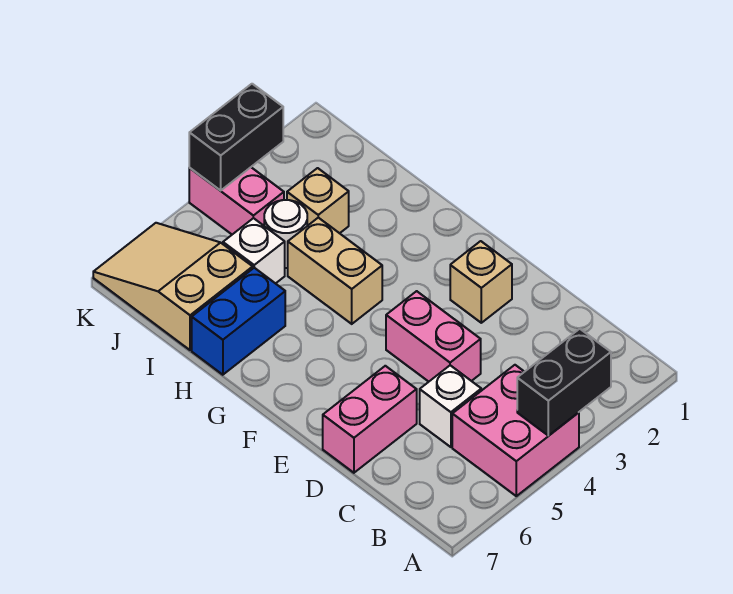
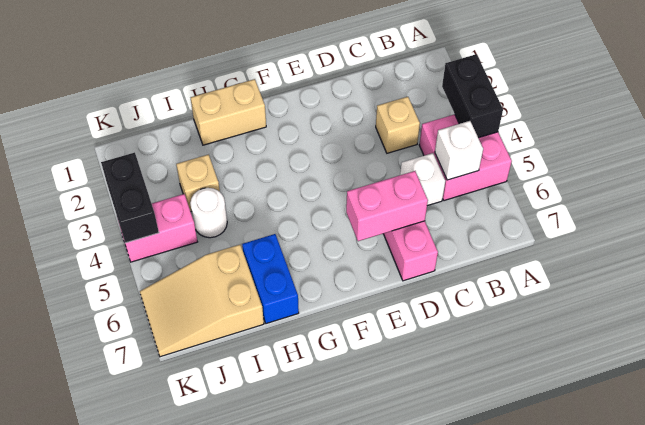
pink brick D4:E4 level 1 -> pink brick D6:E6 level 2
tan brick E2 level 1 -> tan brick C3 level 1
tan brick G4:H4 level 1 -> tan brick G1:H1 level 1
white brick I5 level 1 -> white brick B5 level 2

